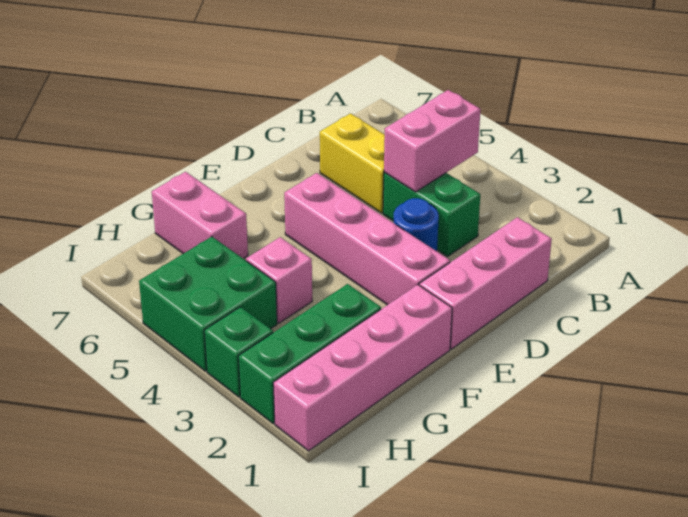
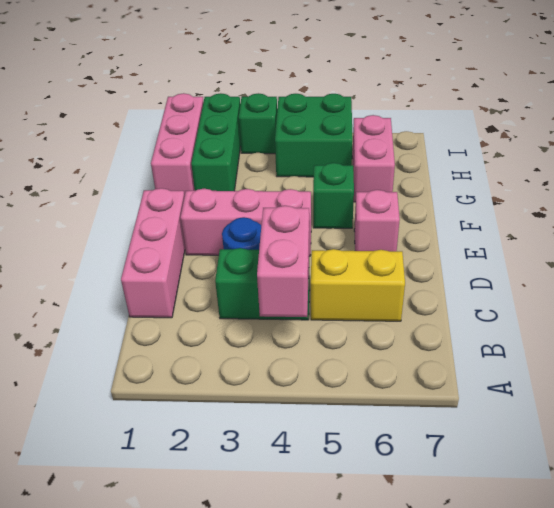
pink brick E2:E5 level 1 -> pink brick E2:E4 level 1
pink brick F1:I1 level 1 -> pink brick G1:I1 level 1
none -> green brick F5 level 1
pink brick G4 level 1 -> pink brick E6 level 1
pink brick G6:G7 level 1 -> pink brick G6:H6 level 1

